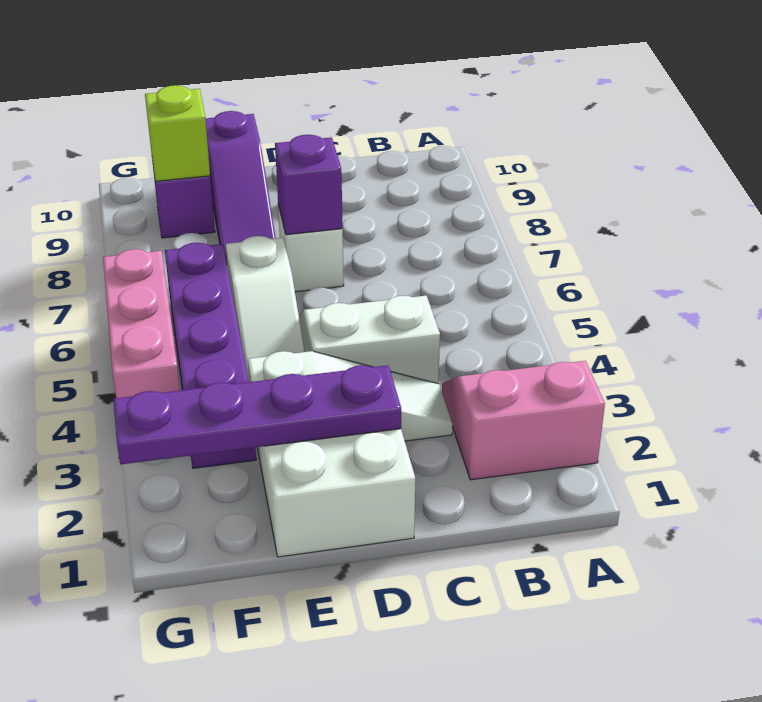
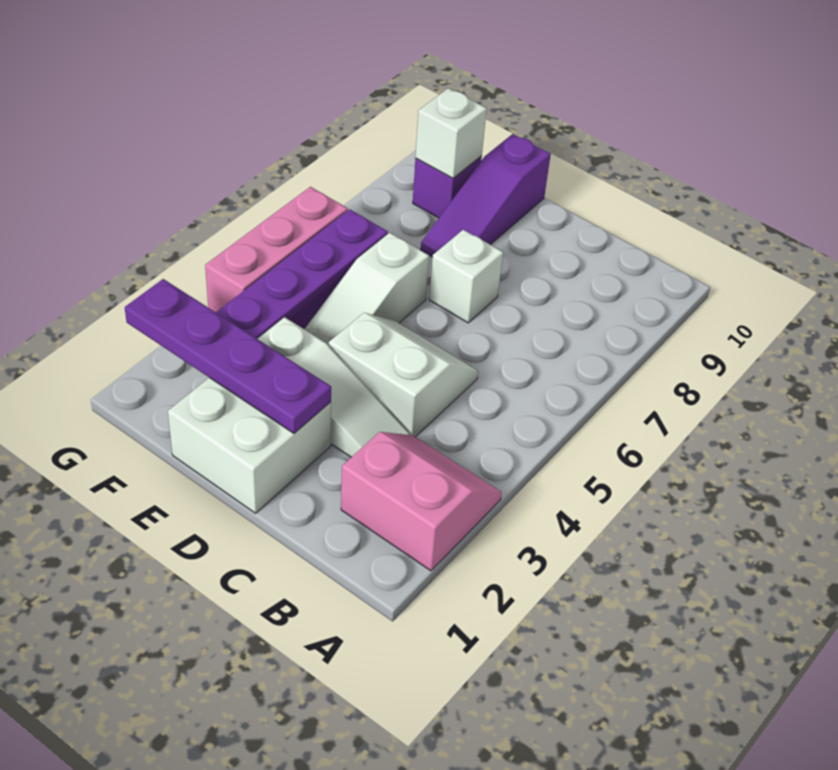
purple brick D7 level 2 -> none
lime brick F9 level 2 -> white brick F9 level 2

